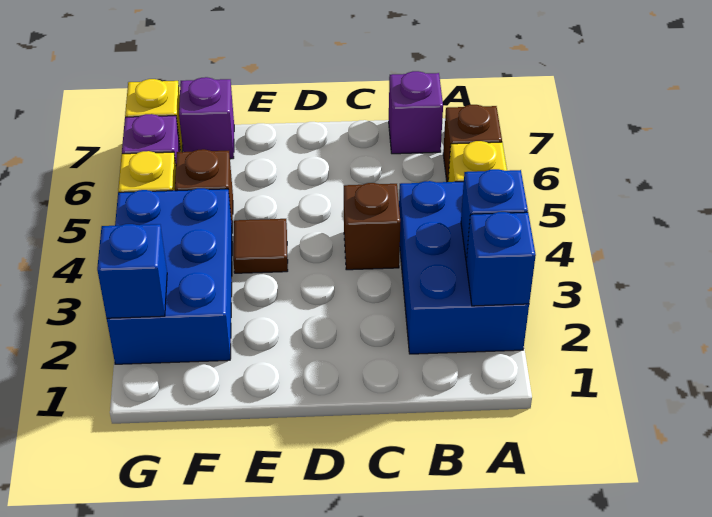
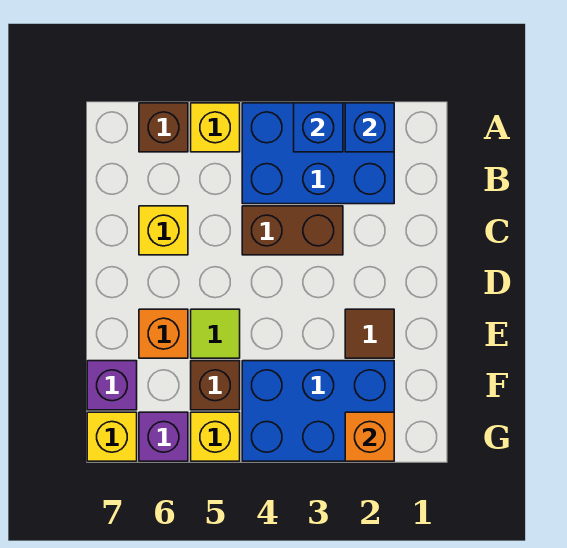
purple brick B7 level 1 -> none
brown brick C4 level 1 -> brown brick C3:C4 level 1
none -> yellow brick C6 level 1
brown tile E4 level 1 -> brown tile E2 level 1
none -> lime tile E5 level 1
none -> orange brick E6 level 1
blue brick G2 level 2 -> orange brick G2 level 2

